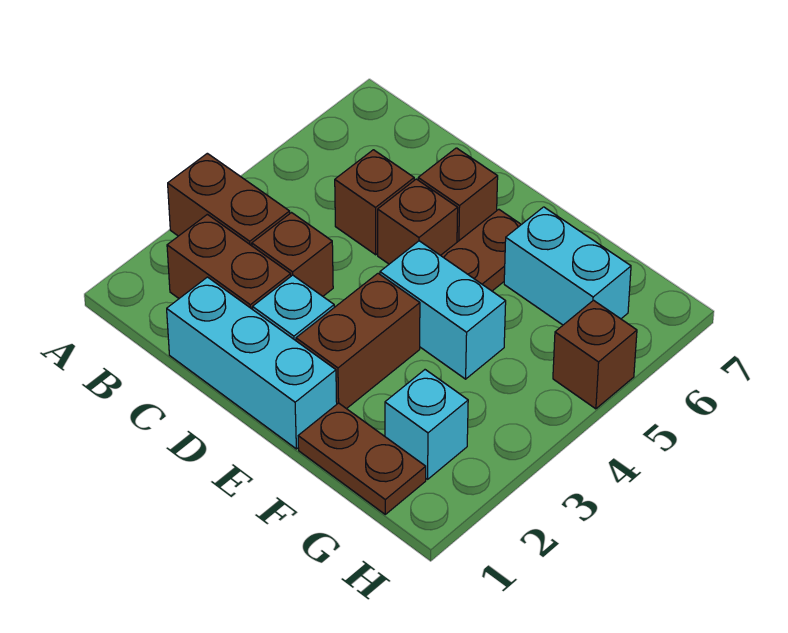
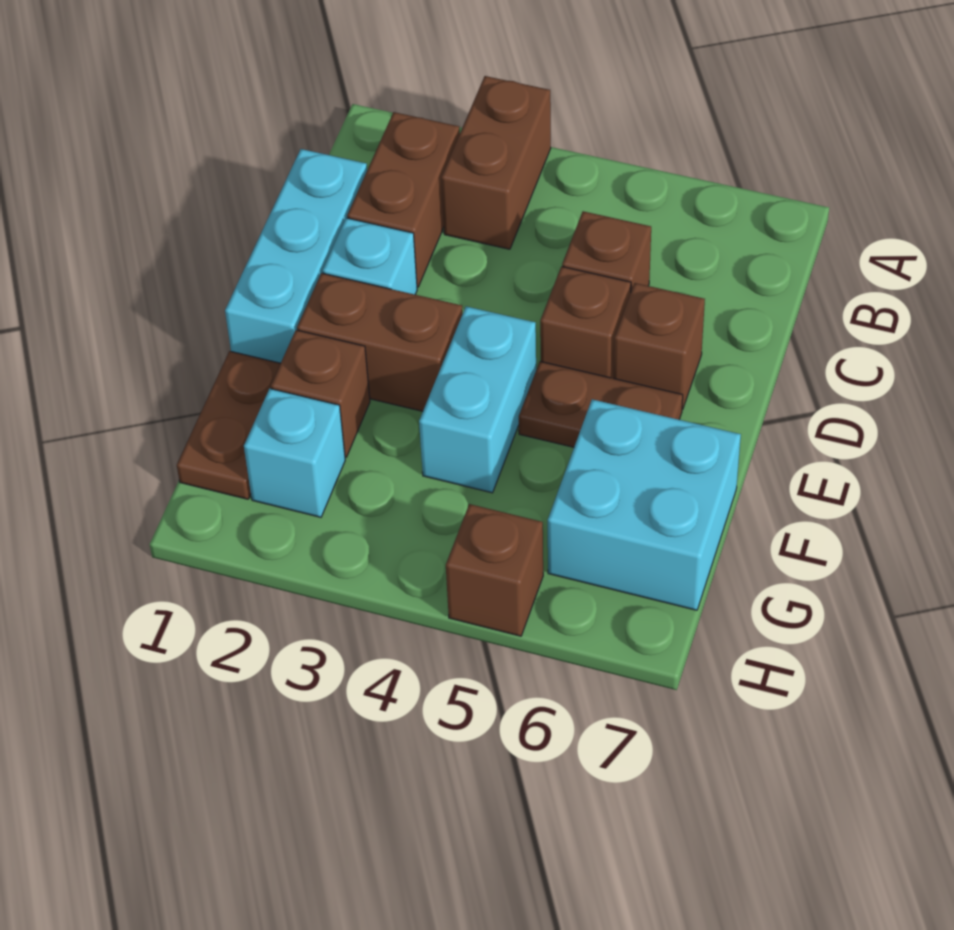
brown brick C3 level 1 -> brown brick F2 level 1
cyan brick F6:G6 level 1 -> cyan brick F6:G7 level 1

